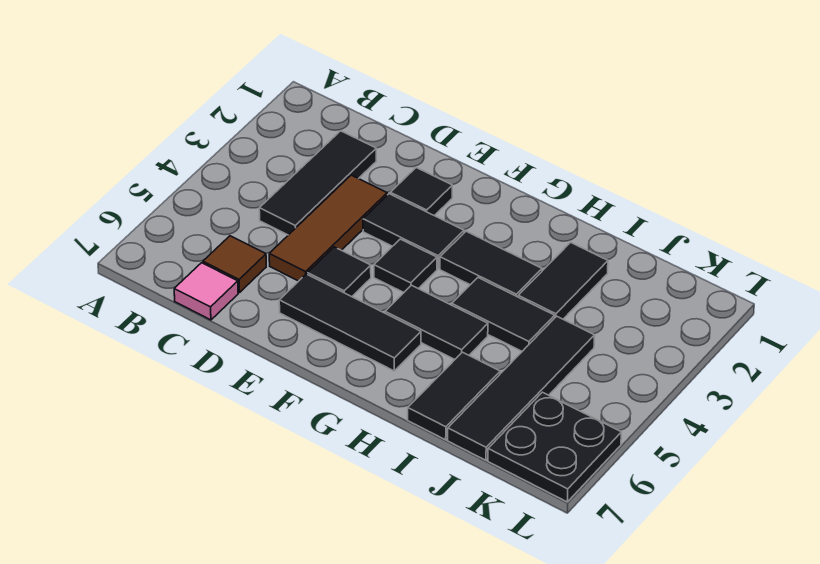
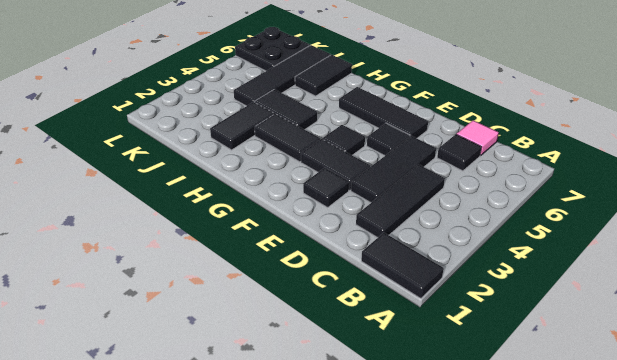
brown tile C6 level 1 -> black tile C6 level 1
brown tile D3:D5 level 1 -> black tile D3:D5 level 1
black tile G5:H5 level 1 -> black tile A1:B1 level 1

